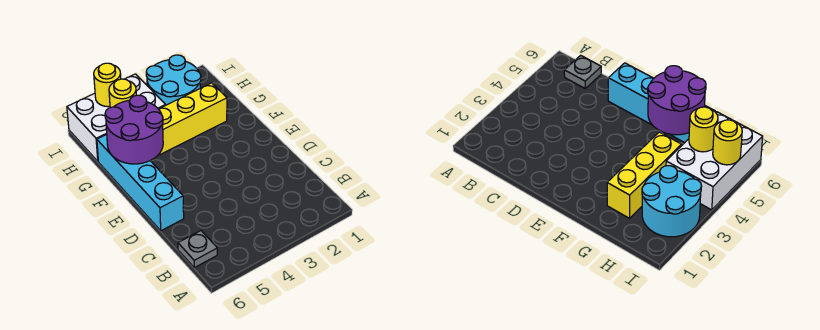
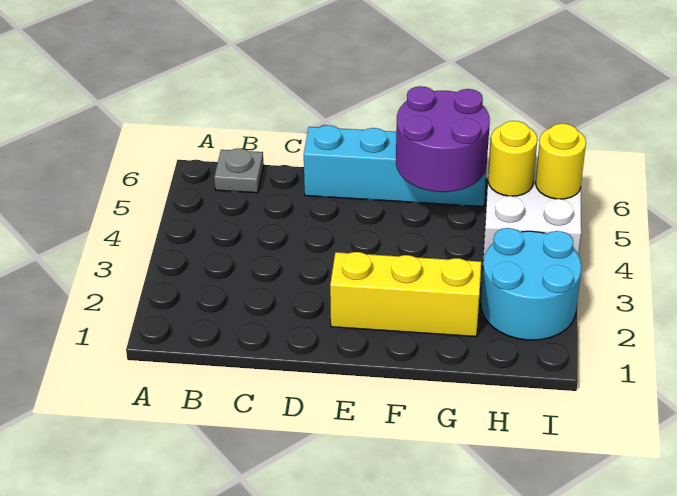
yellow brick G2:G4 level 1 -> yellow brick E2:G2 level 1

